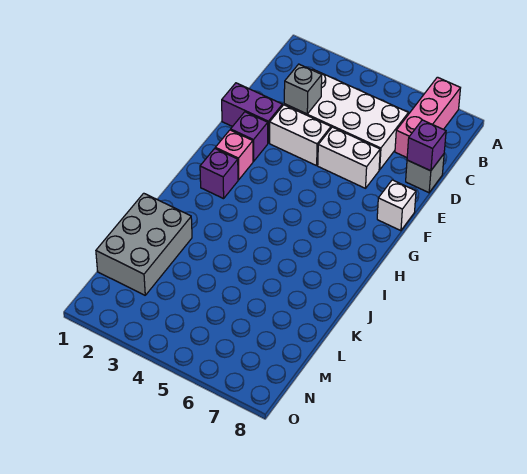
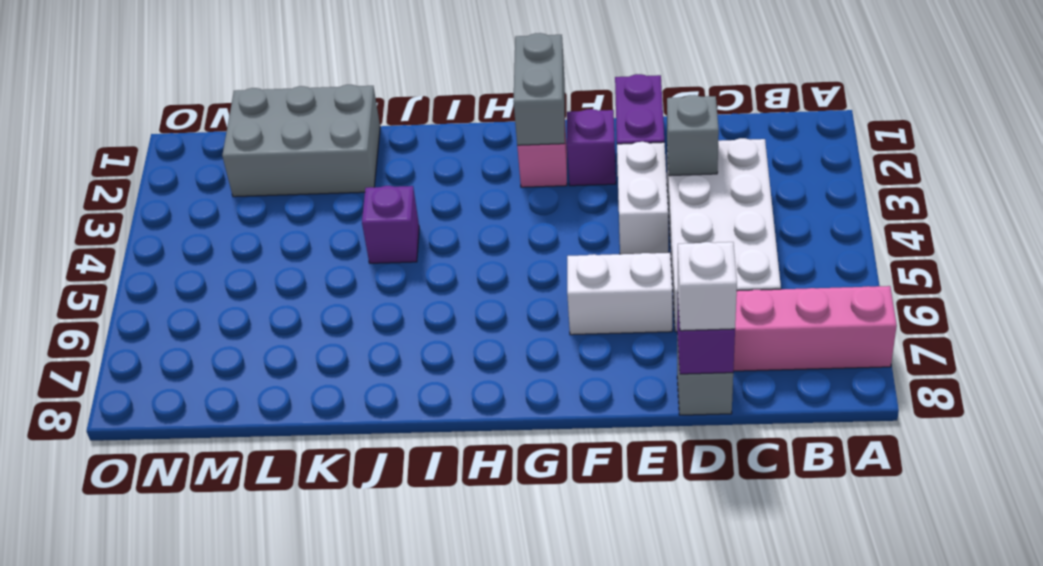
white brick E5:E6 level 1 -> white brick E6:F6 level 1
white brick F8 level 1 -> white brick D8 level 3
none -> grey brick G1:G2 level 2
purple brick H2 level 1 -> purple brick J4 level 1

